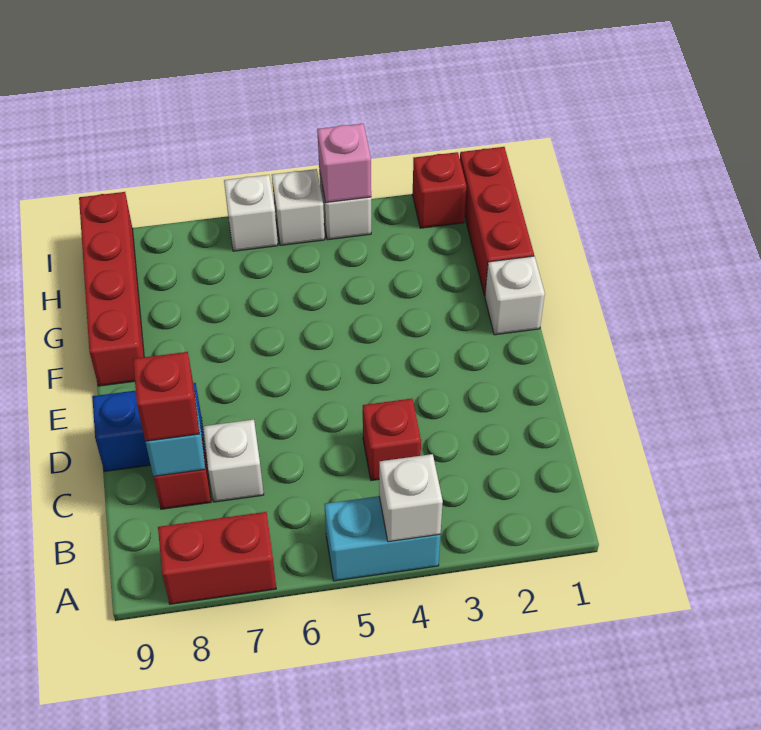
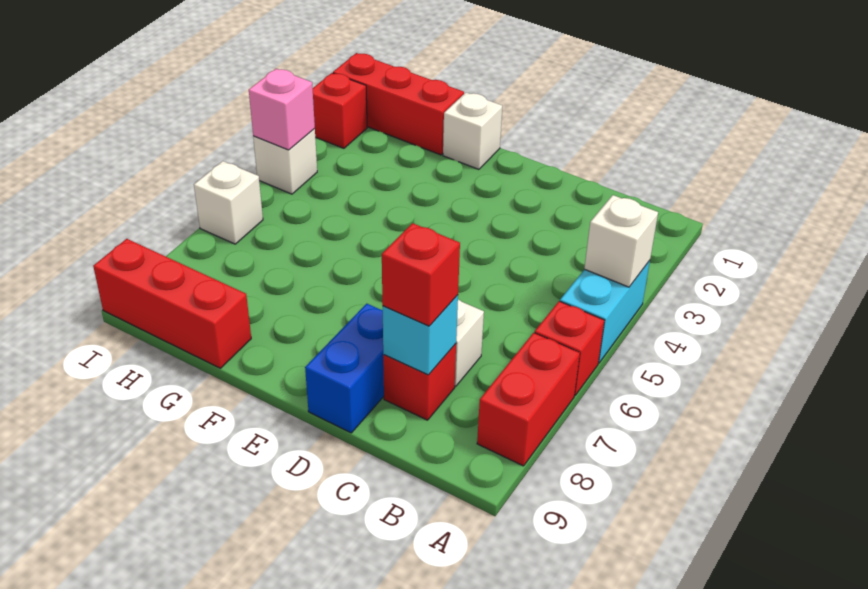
red brick C4 level 1 -> red brick A6 level 1
red brick F9:I9 level 1 -> red brick G9:I9 level 1
white brick I5 level 1 -> none

